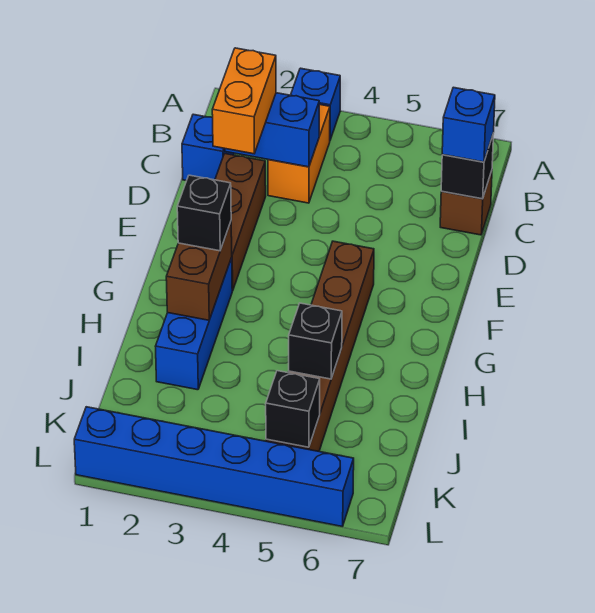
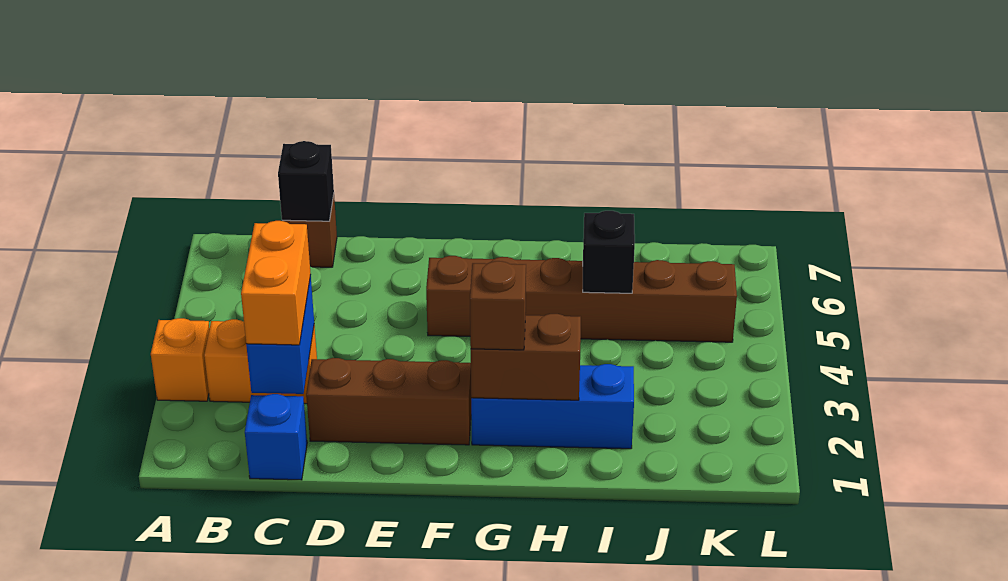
blue brick A3 level 1 -> orange brick A3 level 1
orange brick C2:D2 level 3 -> orange brick C2:C3 level 3
blue brick C7 level 3 -> none
black brick G2 level 3 -> brown brick G2 level 3
black brick K5 level 2 -> none
blue brick L1:L6 level 1 -> none

